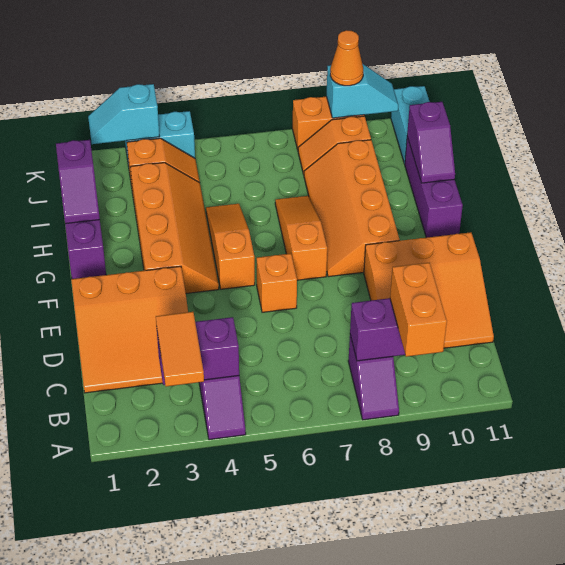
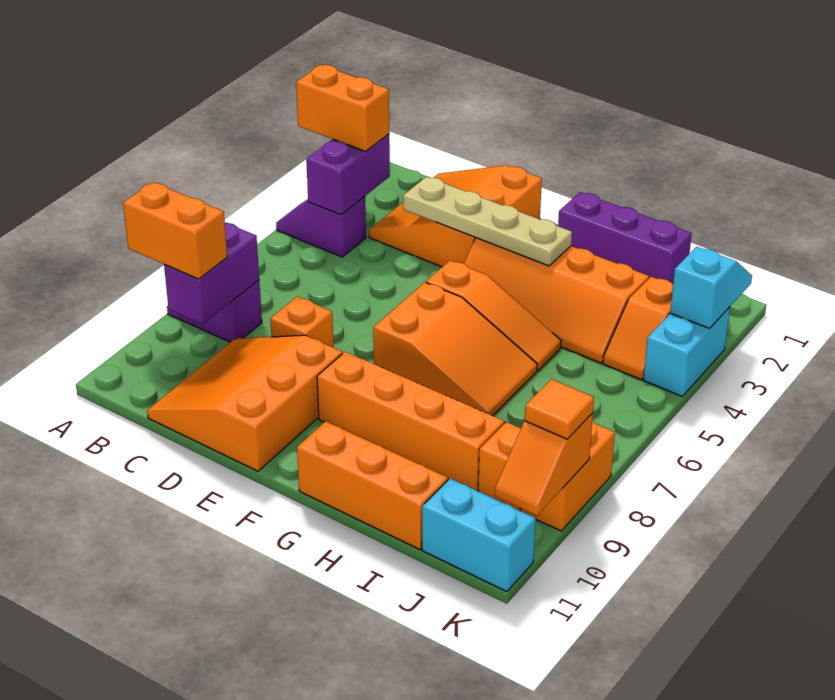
orange tile A3:B3 level 3 -> orange brick A3:B3 level 3
none -> tan plate D3:G3 level 2
orange brick E6 level 1 -> orange brick D8 level 1
orange slope F7:H7 level 1 top F -> orange slope F6:H7 level 1 top F
purple brick G11:I11 level 1 -> orange brick G11:I11 level 1
purple slope H1:I1 level 2 top I -> none
purple slope H11:I11 level 2 top I -> none
cyan slope K9:K10 level 2 top 9 -> orange slope K9:K10 level 2 top 9
orange cone K9 level 3 -> orange tile K9 level 3

